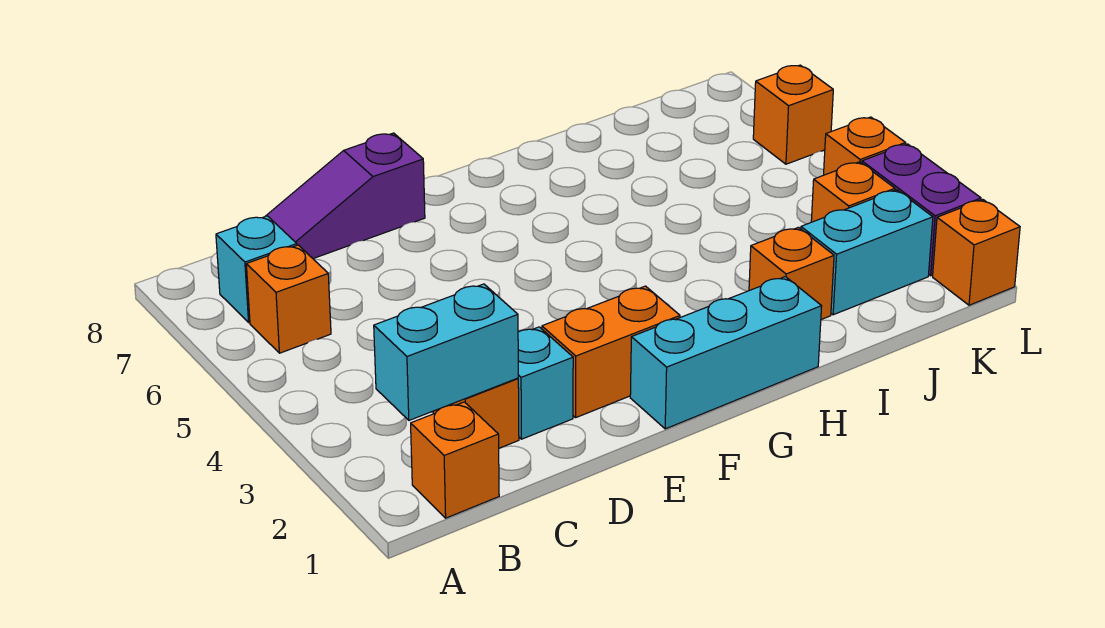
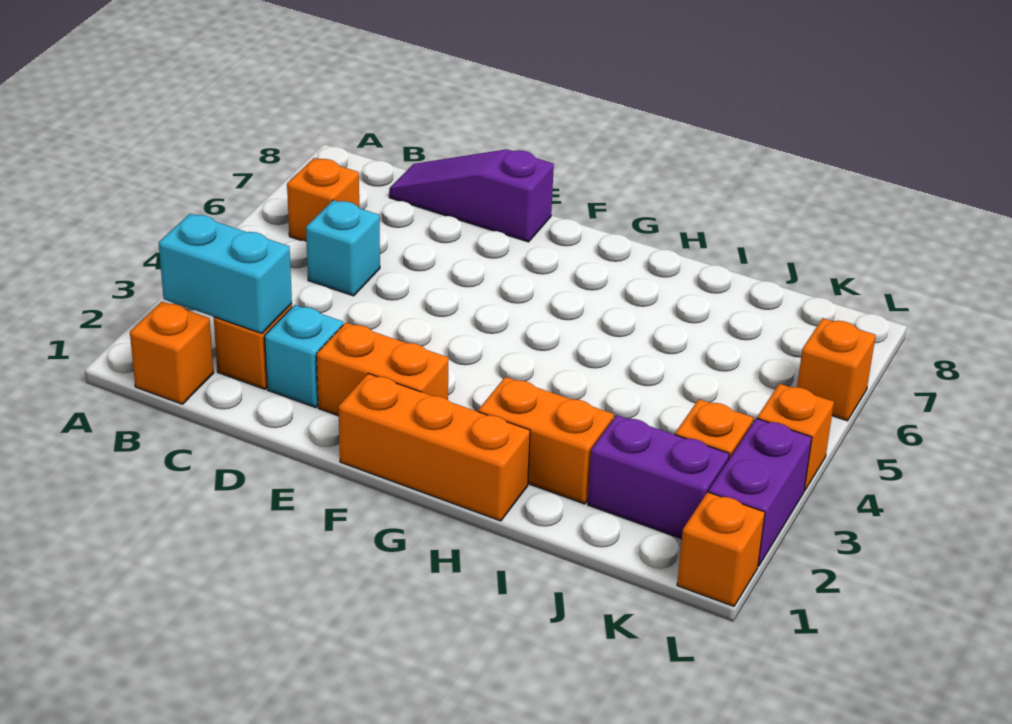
cyan brick B7 level 1 -> cyan brick C5 level 1
cyan brick F1:H1 level 1 -> orange brick F1:H1 level 1
orange brick I2 level 1 -> orange brick H2:I2 level 1
cyan brick J2:K2 level 1 -> purple brick J2:K2 level 1

